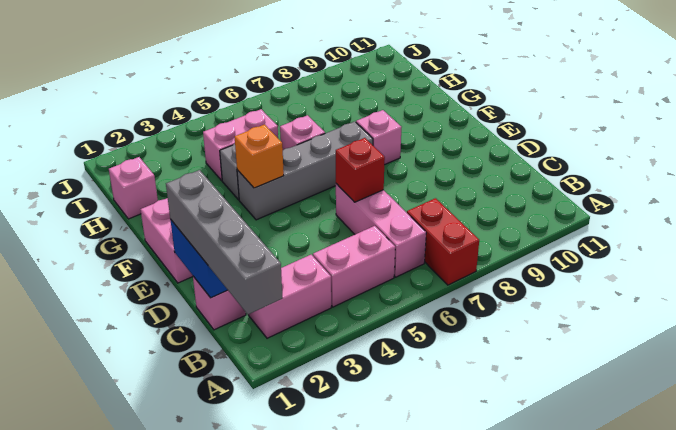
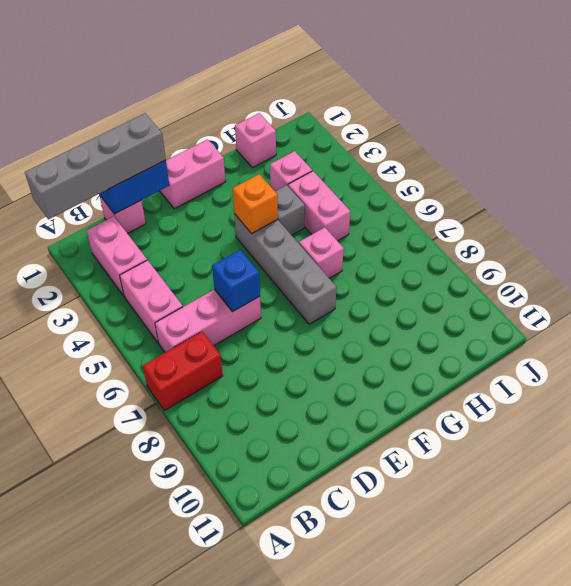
red brick D6 level 2 -> blue brick D6 level 2
pink brick F8 level 1 -> pink brick H3 level 1

